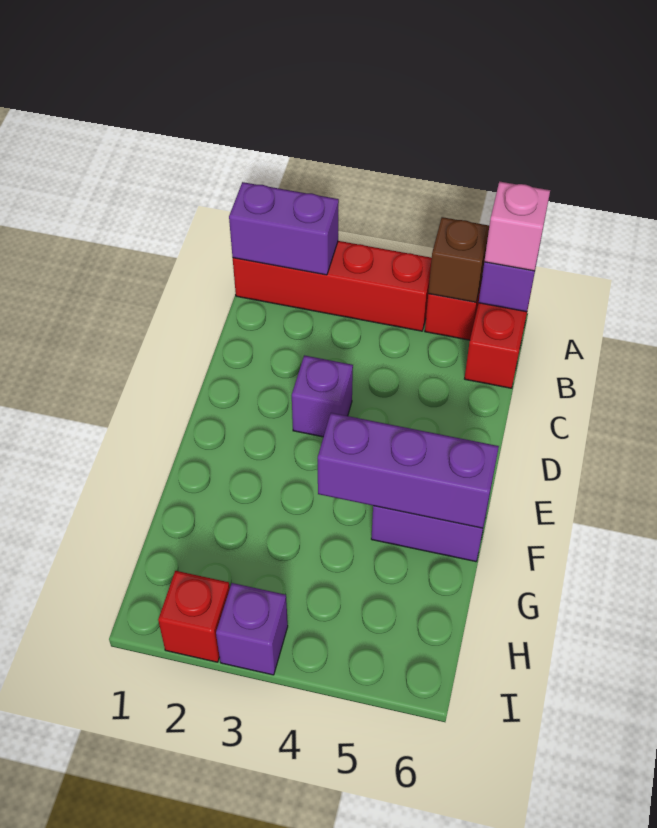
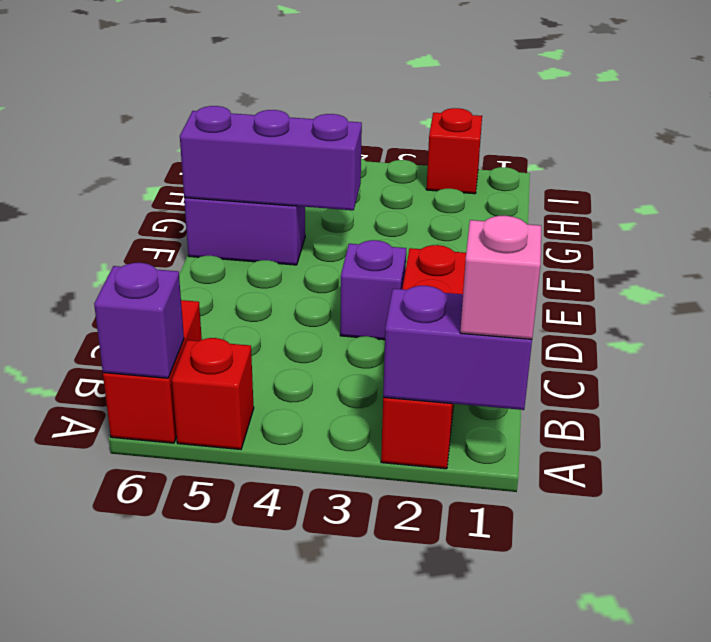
red brick A1:A4 level 1 -> red brick A2:D2 level 1
brown brick A5 level 2 -> none
pink brick A6 level 3 -> pink brick A1 level 3
purple brick I3 level 1 -> none

